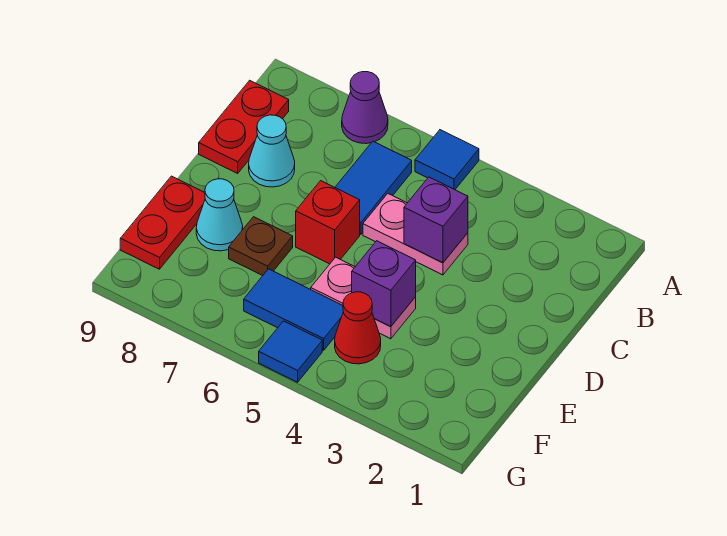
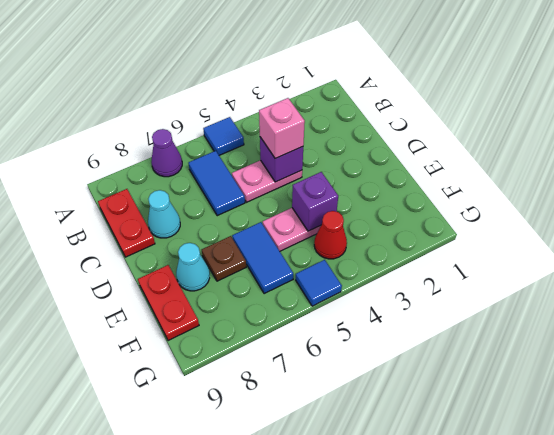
none -> pink brick C4 level 3
red brick D6 level 1 -> none
blue tile F5:F6 level 1 -> blue tile E6:F6 level 1

